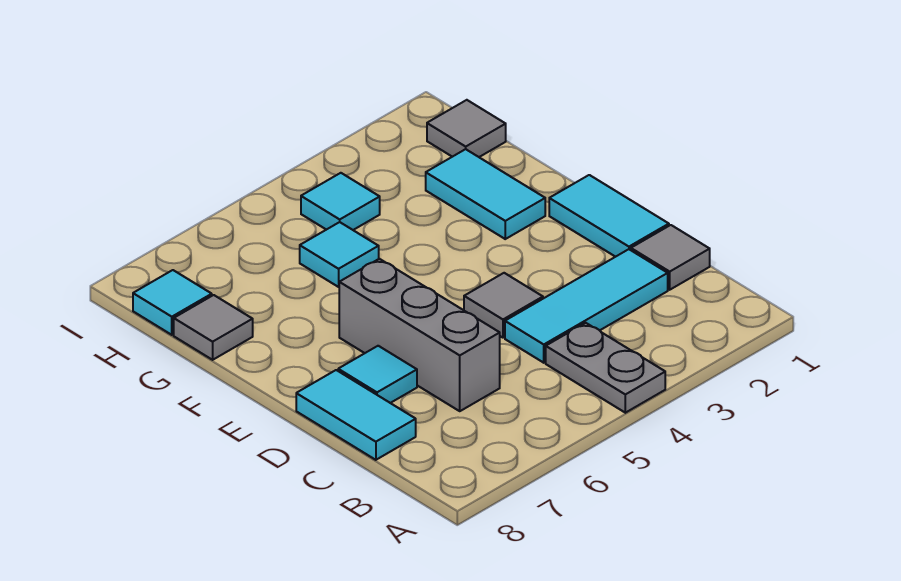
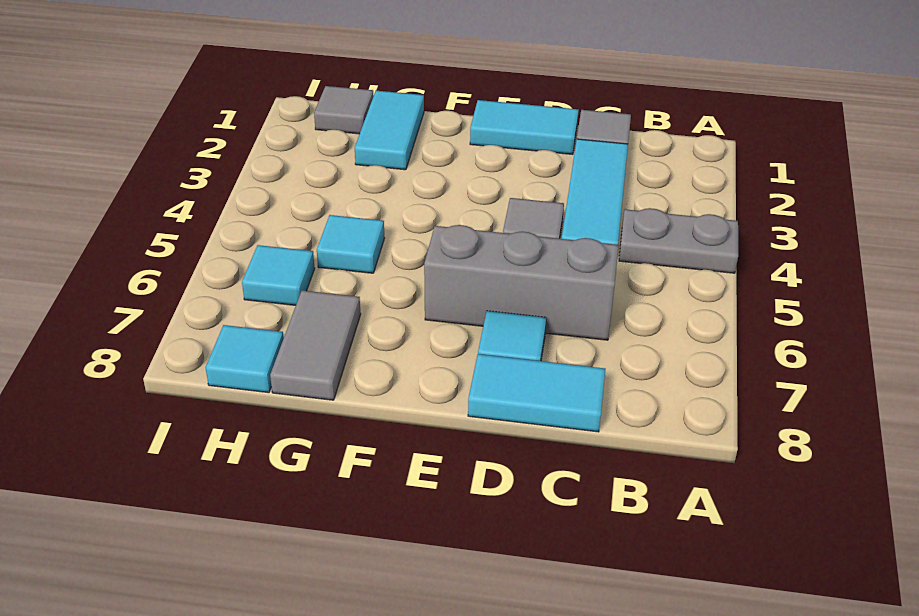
cyan tile F2:G2 level 1 -> cyan tile G1:G2 level 1
grey tile G8 level 1 -> grey tile G7:G8 level 1
cyan tile H4 level 1 -> cyan tile H6 level 1

